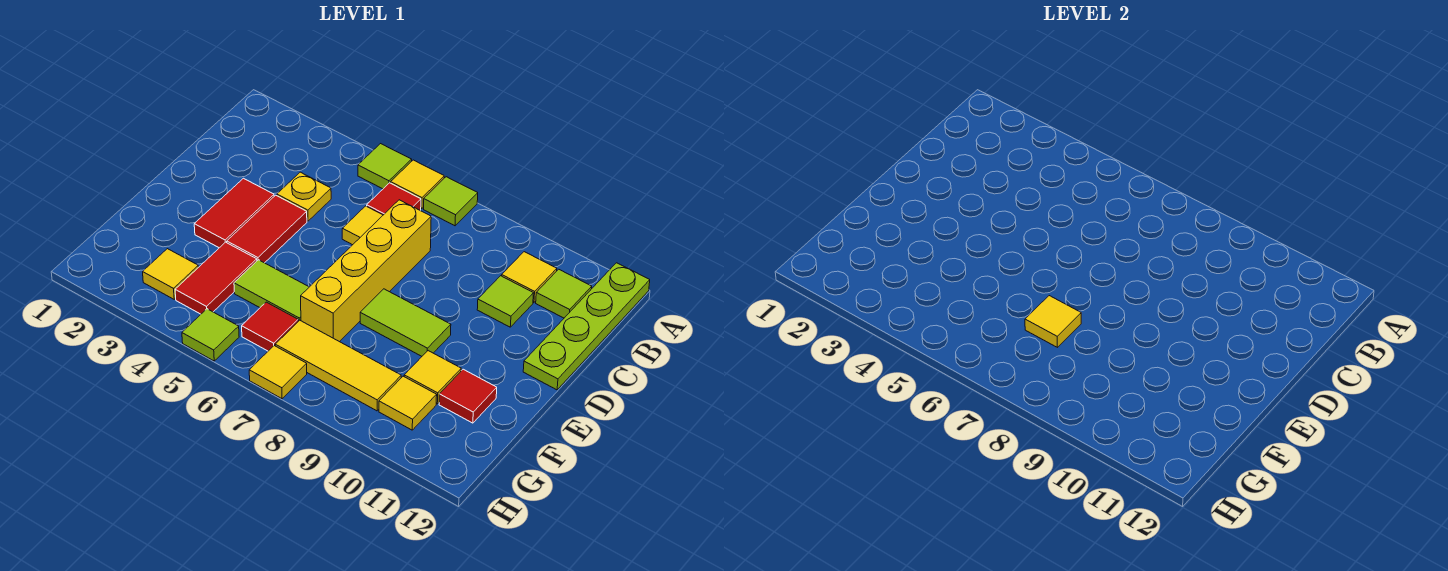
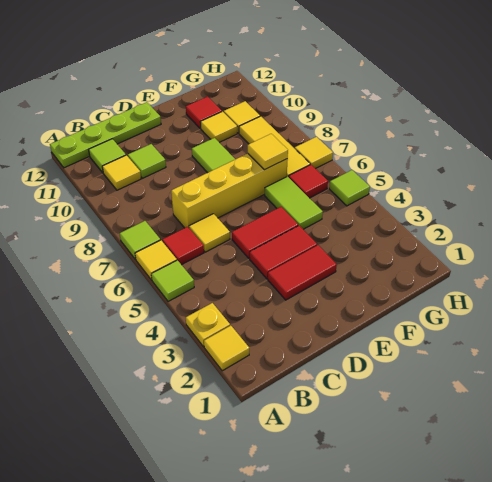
yellow plate C4 level 1 -> yellow plate A3 level 1
red tile F4:G4 level 1 -> red tile D5:E5 level 1
yellow tile G3 level 1 -> yellow tile A2 level 1

